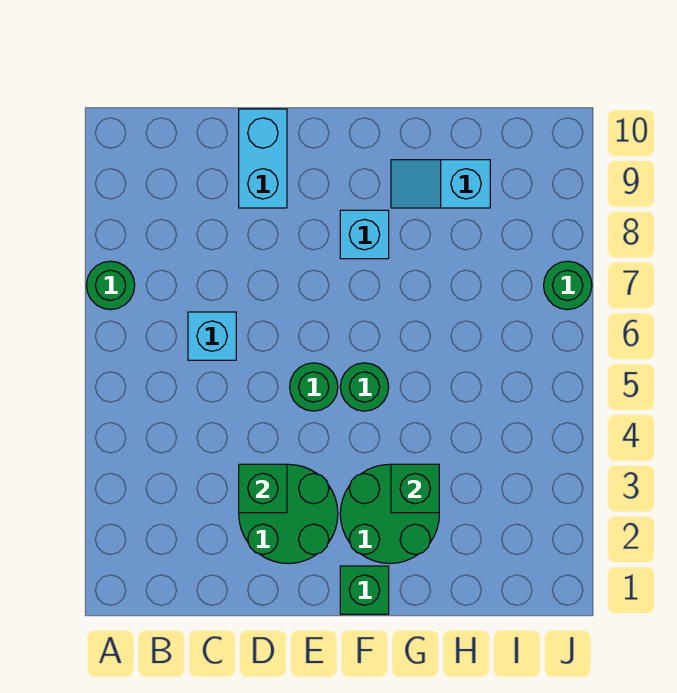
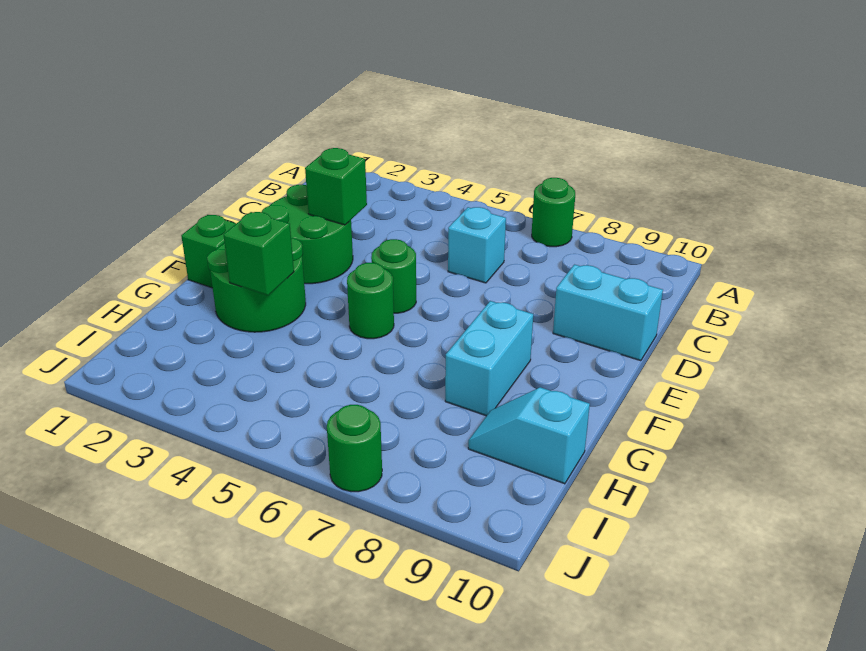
cyan brick F8 level 1 -> cyan brick F8:G8 level 1
cyan slope G9:H9 level 1 top H -> cyan slope H9:H10 level 1 top 10

